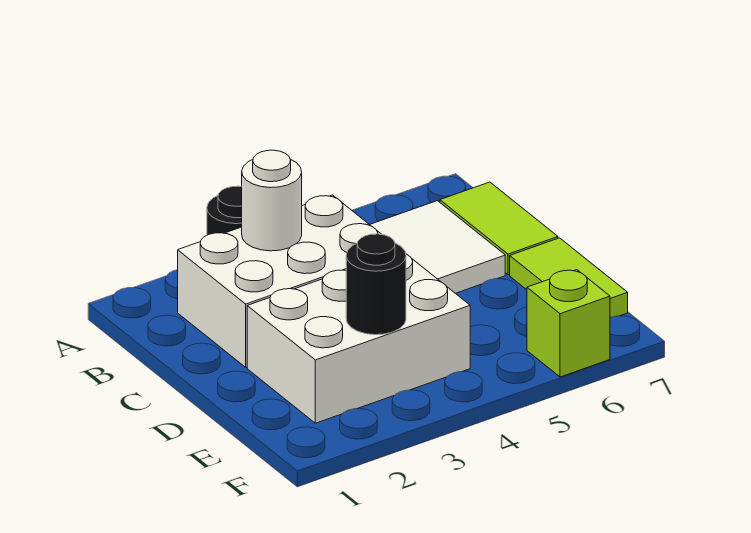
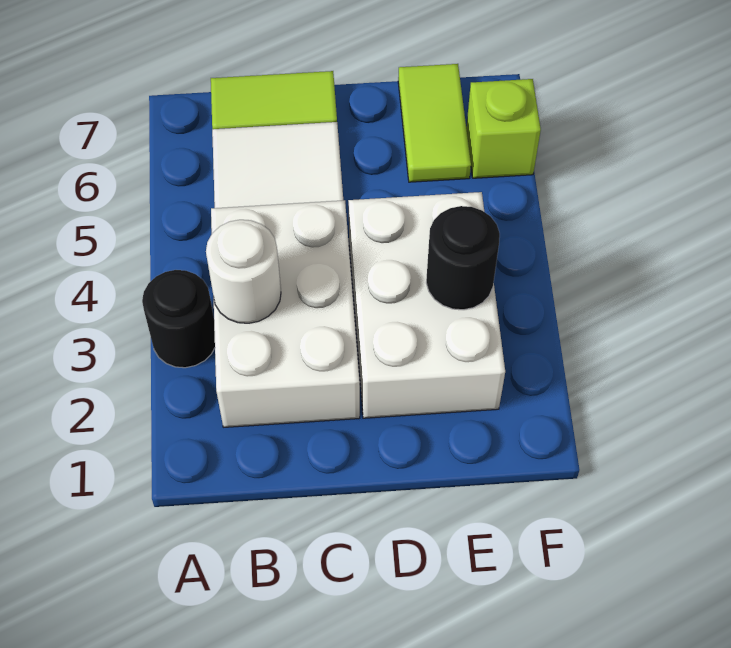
lime tile D7:E7 level 1 -> lime tile E6:E7 level 1

